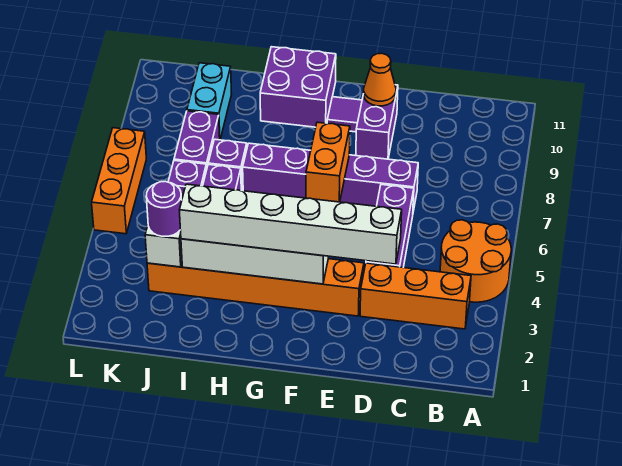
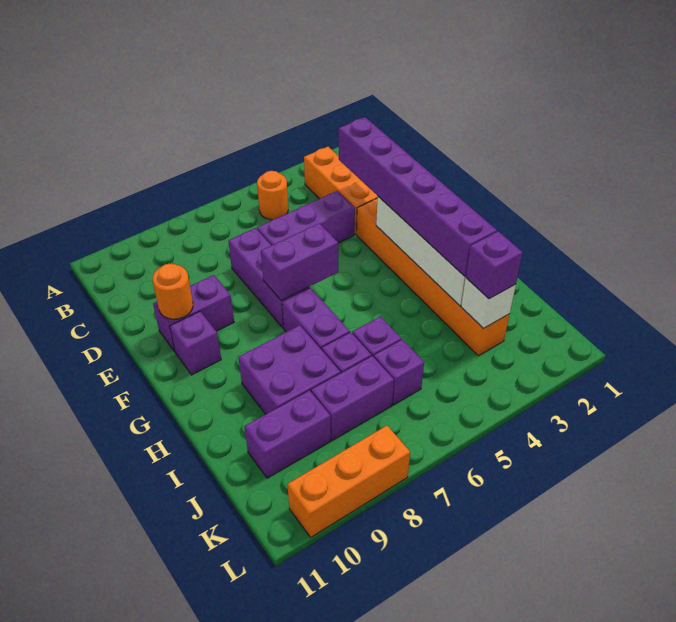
orange round brick A4:B5 level 1 -> orange round brick B5 level 1
white brick D3:I3 level 3 -> purple brick D3:I3 level 3
orange cone E10 level 2 -> orange round brick E10 level 2
orange brick F6:F7 level 2 -> purple brick F6:F7 level 2
purple tile F10 level 1 -> purple brick F10 level 1
purple brick G10:H11 level 1 -> purple brick H8:I9 level 1
purple round brick J3 level 3 -> purple brick J3 level 3
cyan brick J9:J10 level 1 -> purple brick J9:J10 level 1
orange brick L5:L7 level 1 -> orange brick L8:L10 level 1

